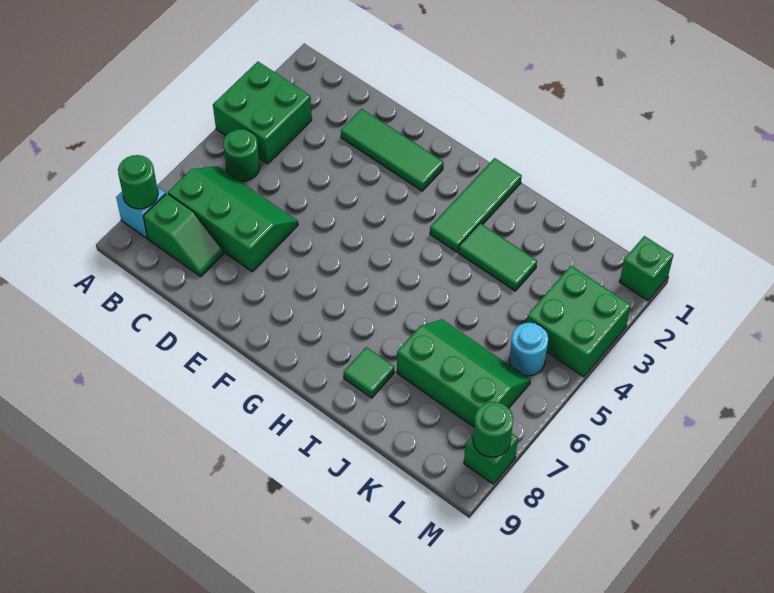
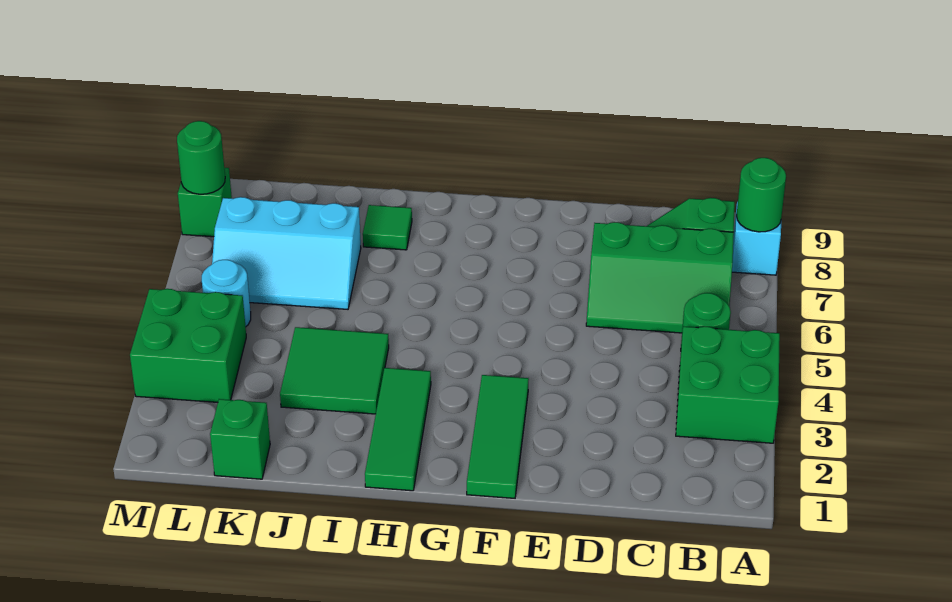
green tile D2:F2 level 1 -> green tile F1:F3 level 1
green tile I3:J3 level 1 -> green tile I3:J4 level 1
green slope J6:L7 level 1 top 7 -> cyan slope J6:L7 level 1 top 7
green brick M1 level 1 -> green brick K1 level 1

